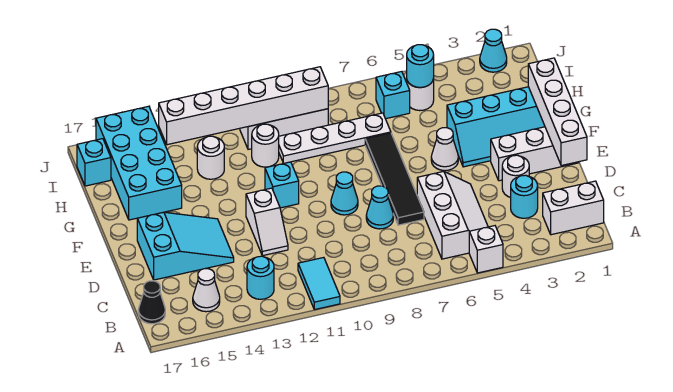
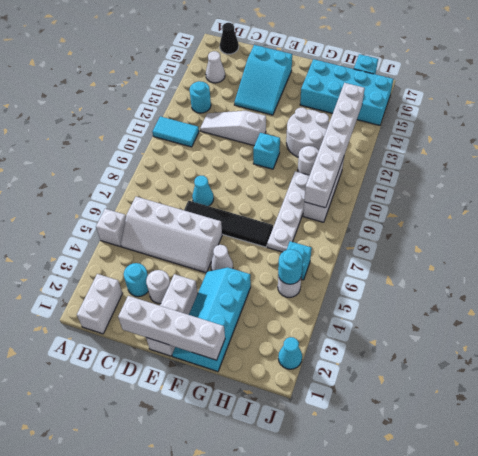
white slope B5:D6 level 1 top 6 -> white slope B5:E6 level 1 top 6
white slope D12:E12 level 1 top E -> white slope C12:E12 level 1 top E
cyan cone E9 level 1 -> none
white round brick H13 level 1 -> white round brick G12:H13 level 1

